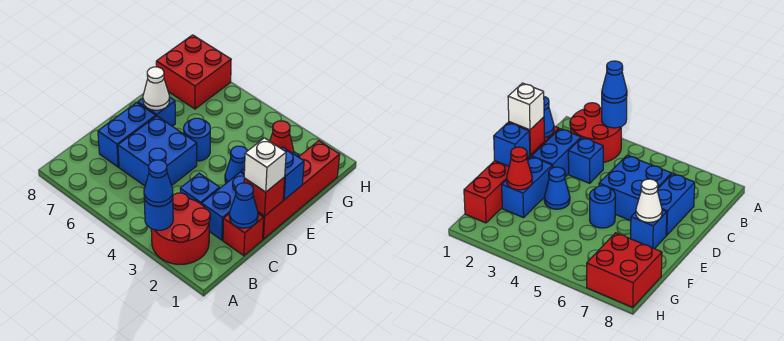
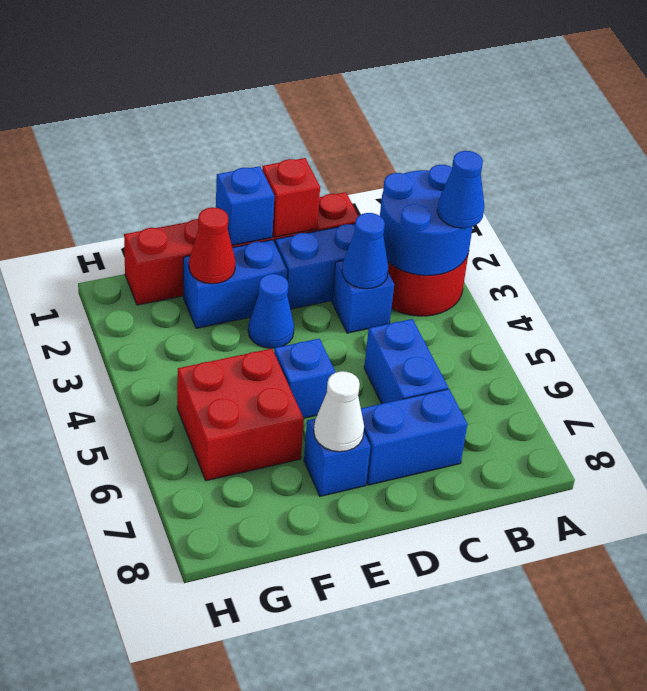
blue round brick A3 level 2 -> blue round brick A2:B3 level 2
blue cone C1 level 2 -> blue cone C3 level 2
blue brick C5:D6 level 1 -> blue brick C5:C6 level 1
white brick D1 level 3 -> none
blue round brick E5 level 1 -> blue brick E5 level 1
red brick G7:H8 level 1 -> red brick F5:G6 level 1

